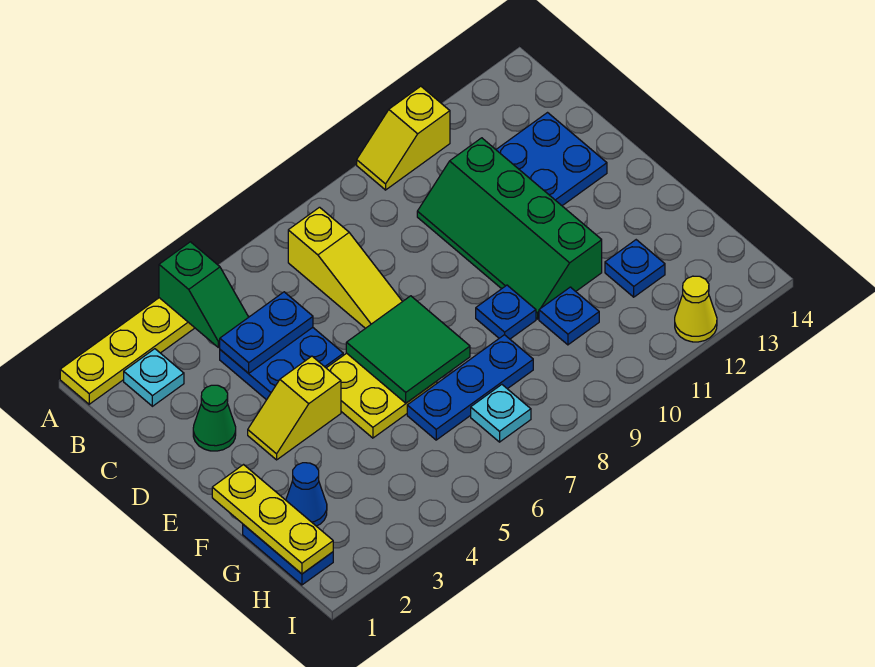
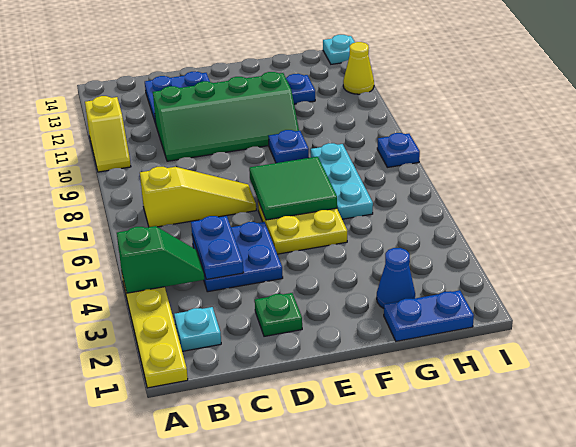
green cone D2 level 1 -> green plate D2 level 1
yellow slope E3:E4 level 1 top 4 -> none
yellow plate F1:H1 level 2 -> none
blue plate G6:G8 level 1 -> cyan plate G6:G8 level 1
blue plate G10 level 1 -> blue plate I8 level 1
cyan plate H7 level 1 -> cyan plate I14 level 1

